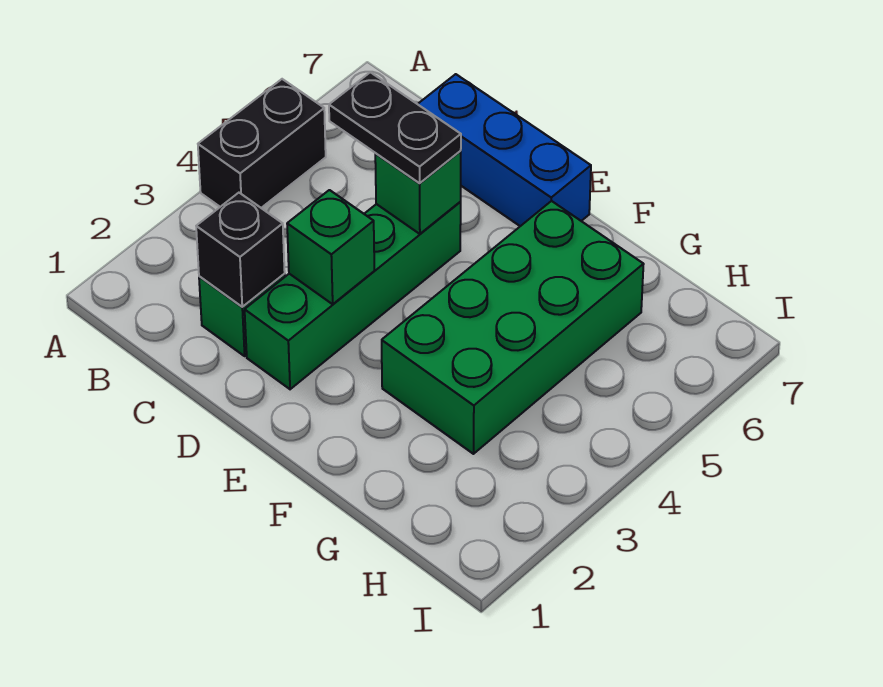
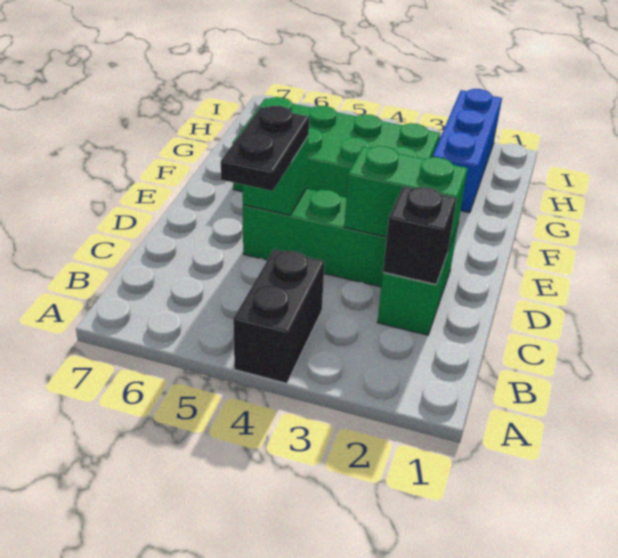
black brick A4:A5 level 1 -> black brick A4:B4 level 1
blue brick C7:E7 level 1 -> blue brick G2:I2 level 1
green brick D3 level 2 -> green brick D2:D3 level 2

